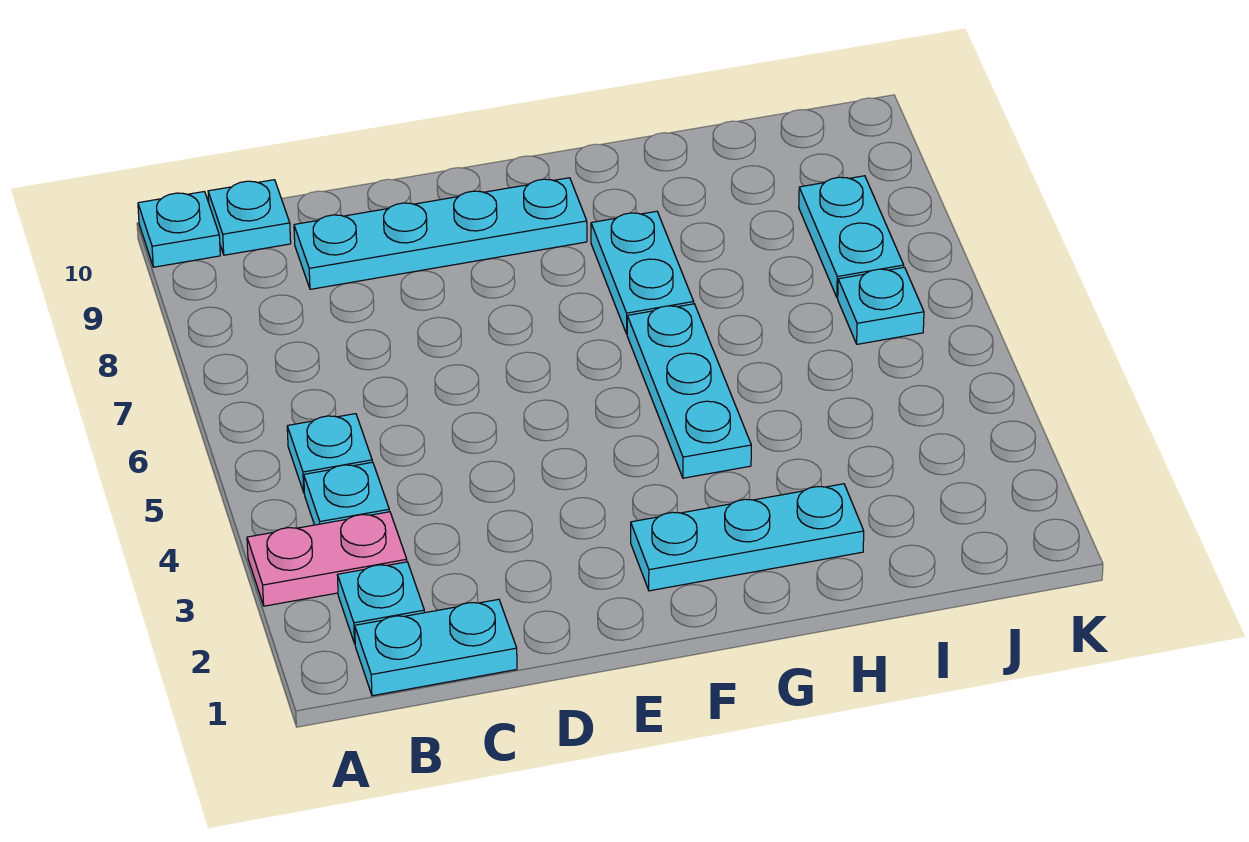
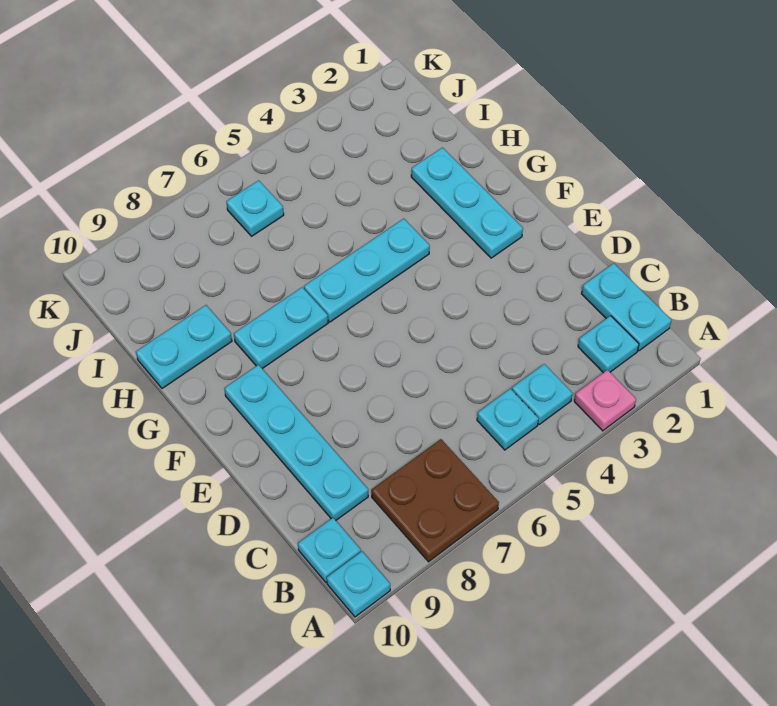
pink plate A3:B3 level 1 -> pink plate A3 level 1
none -> brown plate A7:B8 level 1
cyan plate J7:J8 level 1 -> cyan plate H9:H10 level 1

